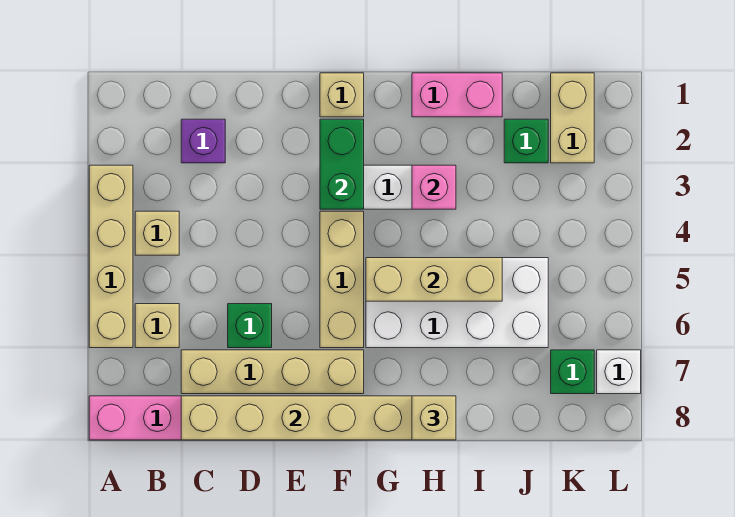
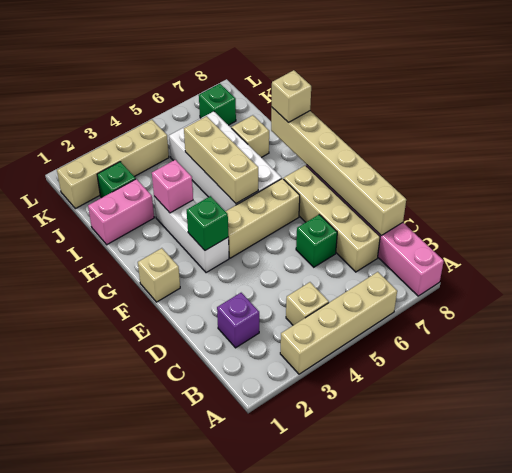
tan brick B6 level 1 -> tan brick I7 level 1
green brick F2:F3 level 2 -> green brick F3 level 2
pink brick H1:I1 level 1 -> pink brick I1:I2 level 1
tan brick K1:K2 level 1 -> tan brick K1:K4 level 1
white brick L7 level 1 -> none

